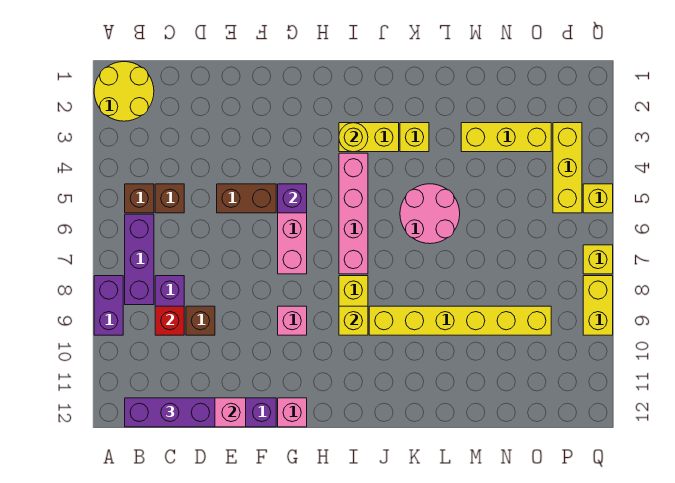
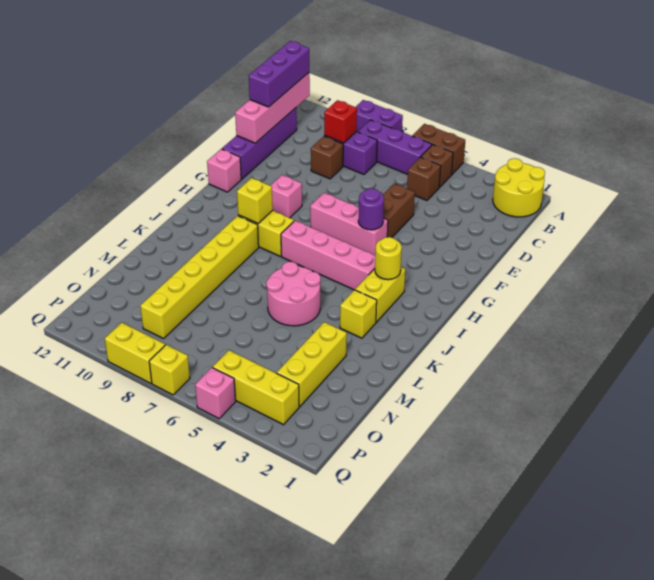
none -> brown brick A5:A6 level 1
purple brick G5 level 2 -> purple round brick G5 level 2
yellow brick Q5 level 1 -> pink brick Q5 level 1

